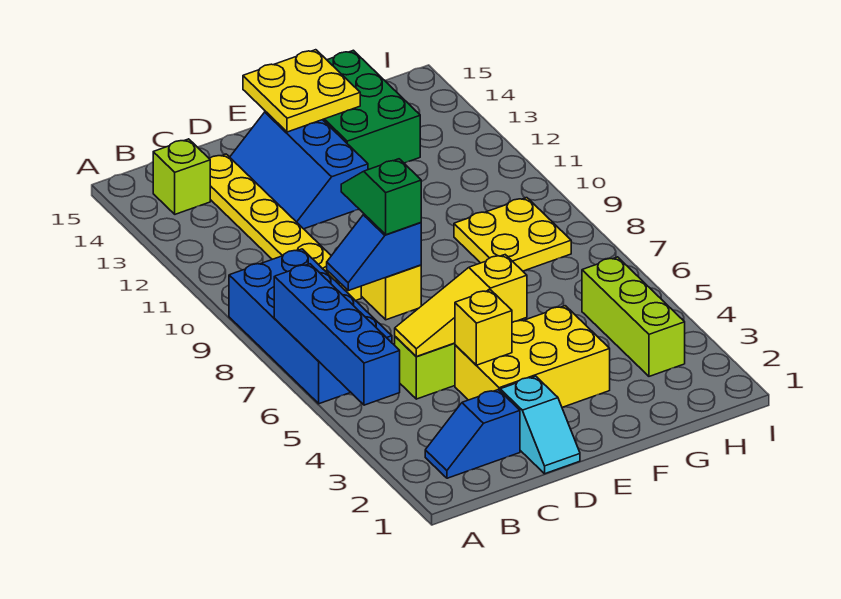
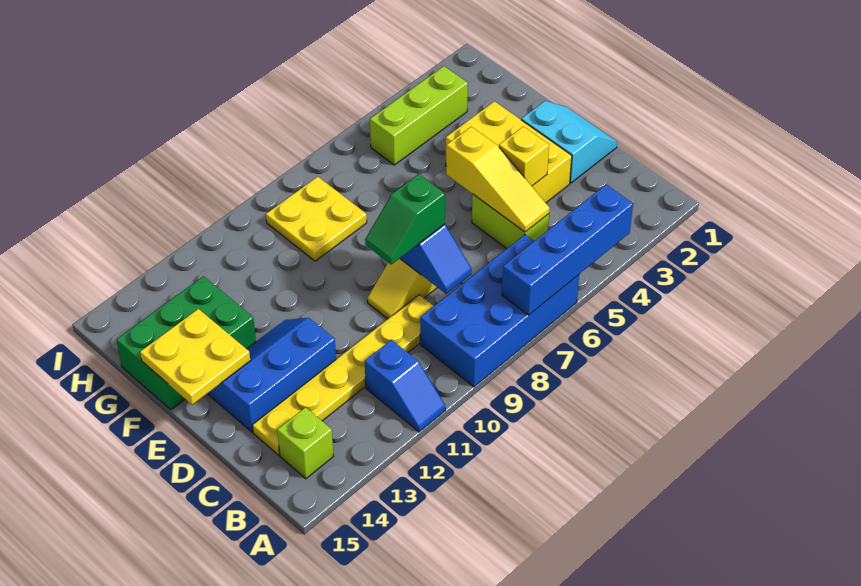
blue slope B2:C2 level 1 top C -> blue slope A11:B11 level 1 top B
cyan slope D1:D2 level 1 top 2 -> cyan slope D1:E2 level 1 top 2
blue slope D12:E14 level 1 top E -> blue slope D12:E14 level 1 top D

